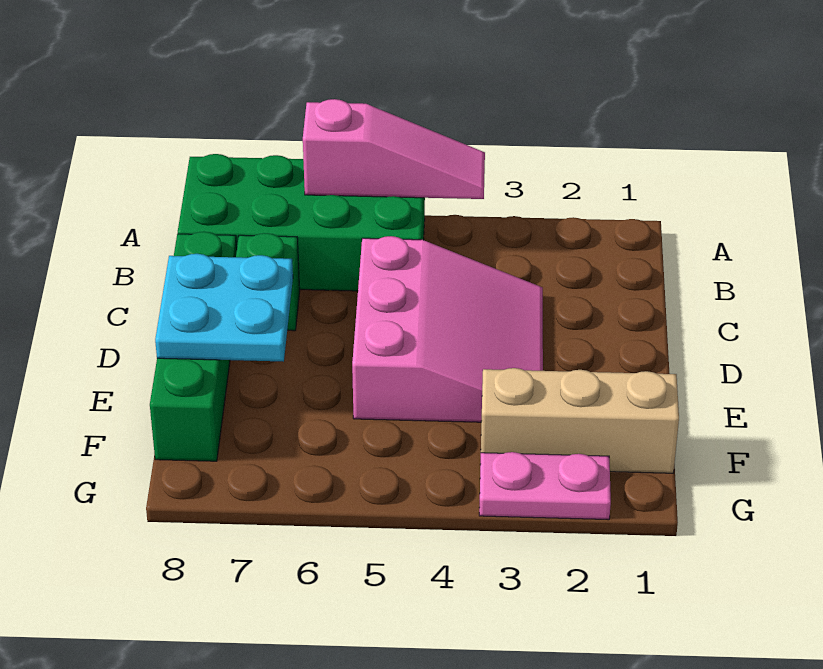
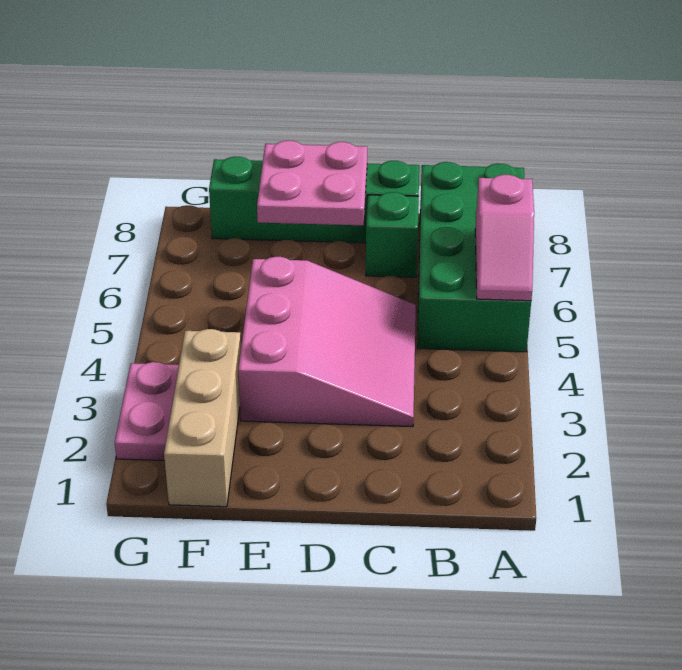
pink slope A4:A6 level 2 top 6 -> pink slope A5:A6 level 2 top 6
pink slope C3:E5 level 1 top 5 -> pink slope C3:E5 level 1 top E
cyan plate D7:E8 level 2 -> pink plate D7:E8 level 2

